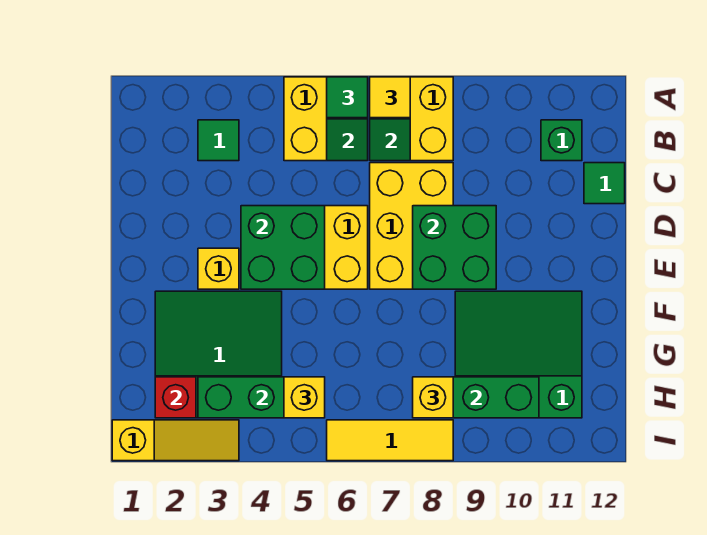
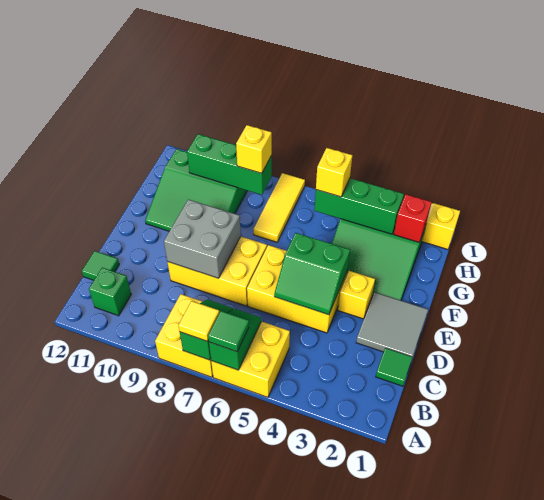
green tile B3 level 1 -> green tile C1 level 1
yellow brick C7:E8 level 1 -> yellow brick D7:E9 level 1
none -> grey tile D1:E2 level 1
green brick D4:E5 level 2 -> green slope D4:E5 level 2 top E
green brick D8:E9 level 2 -> grey brick D8:E9 level 2
yellow tile I6:I8 level 1 -> yellow tile G7:I7 level 1

